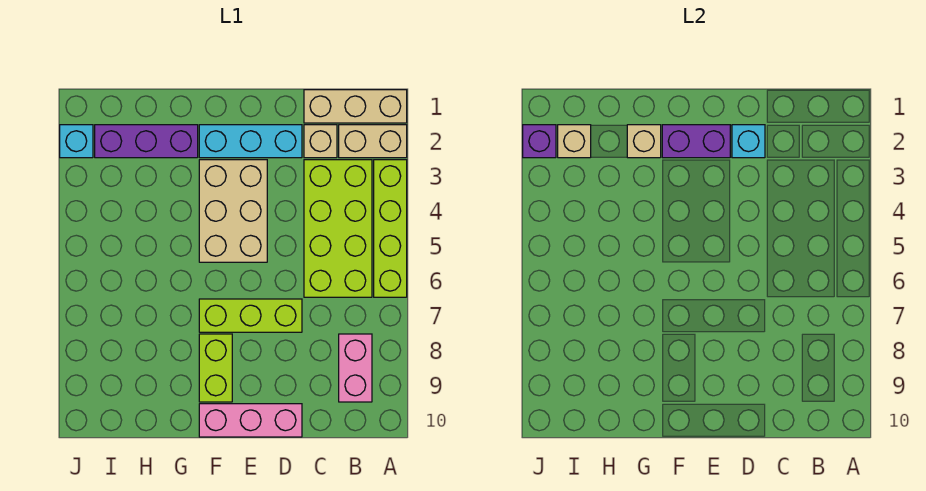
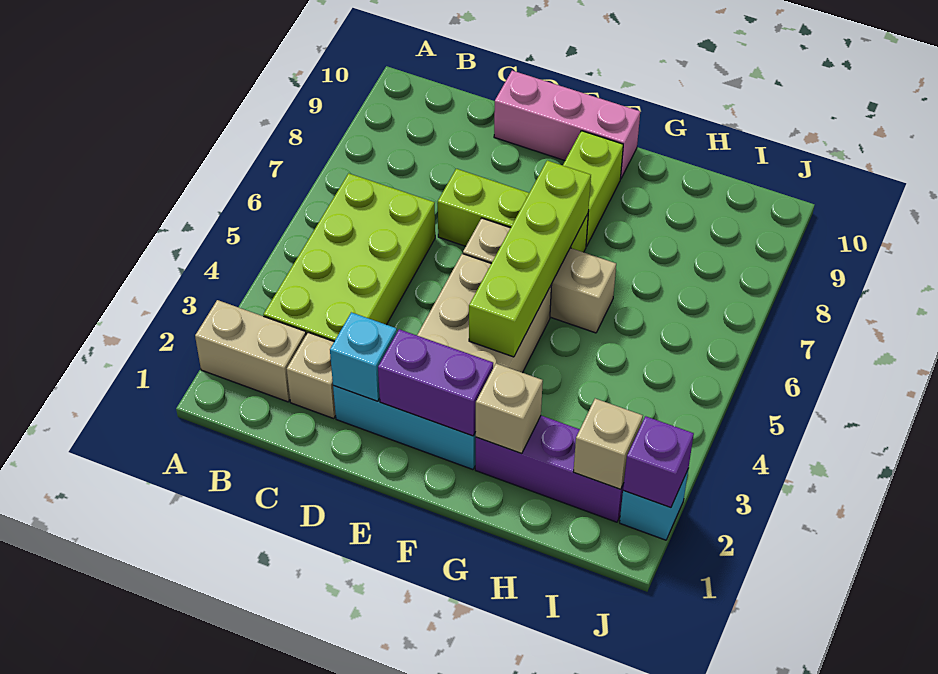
tan brick A1:C1 level 1 -> tan brick E6:G6 level 1
lime brick A3:A6 level 1 -> lime brick F4:F7 level 2
pink brick B8:B9 level 1 -> none

